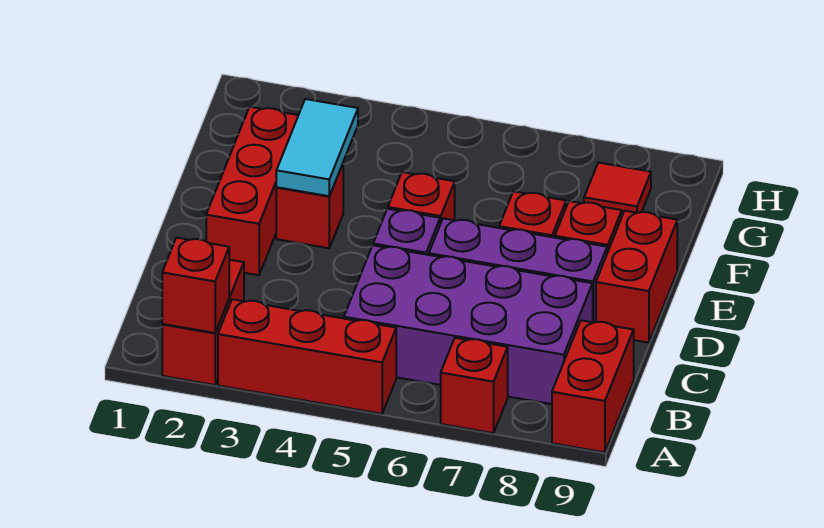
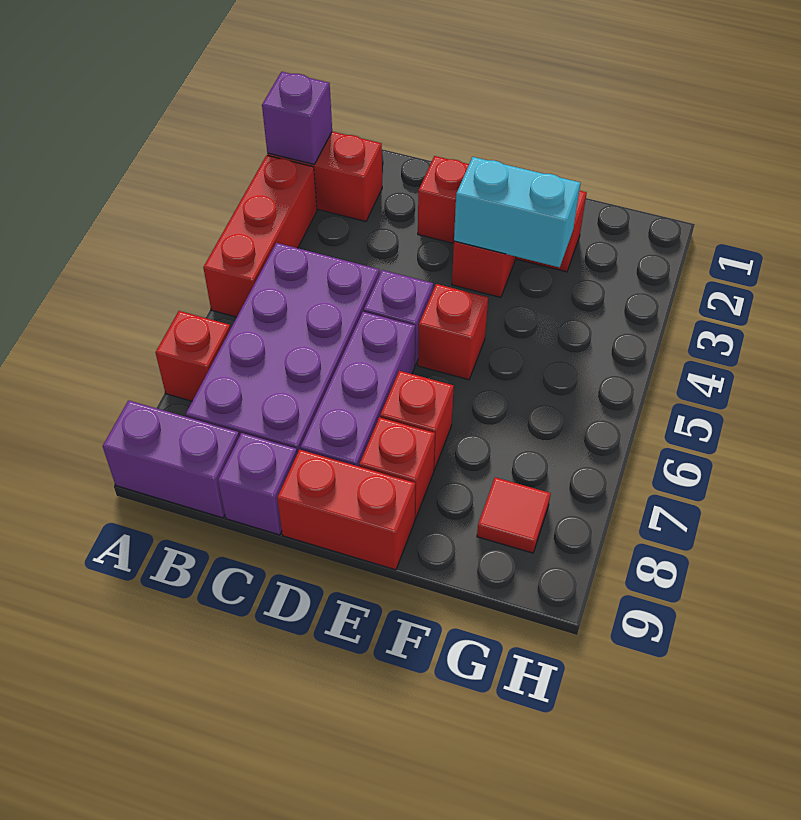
red brick A2 level 2 -> purple brick A2 level 2
red brick A9:B9 level 1 -> purple brick A9:B9 level 1
none -> purple brick C9 level 1
cyan tile E3:F3 level 2 -> cyan brick E3:F3 level 2

